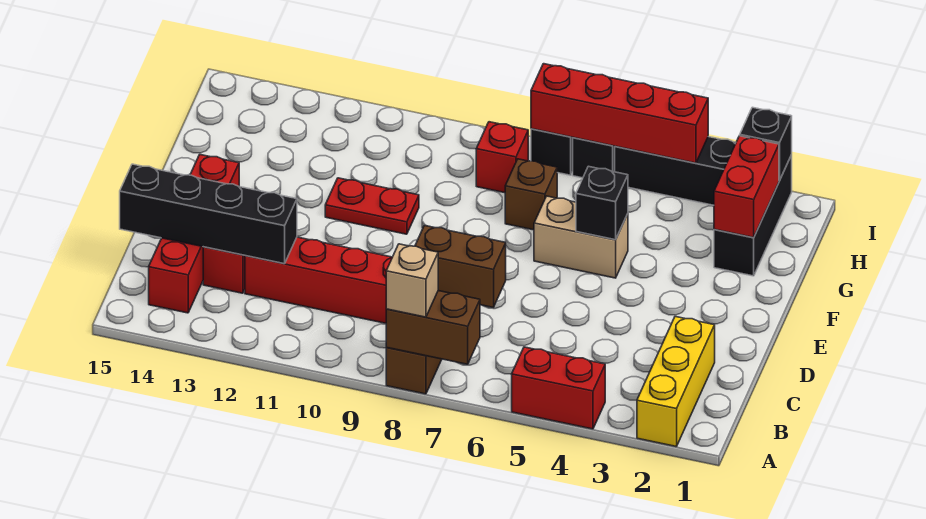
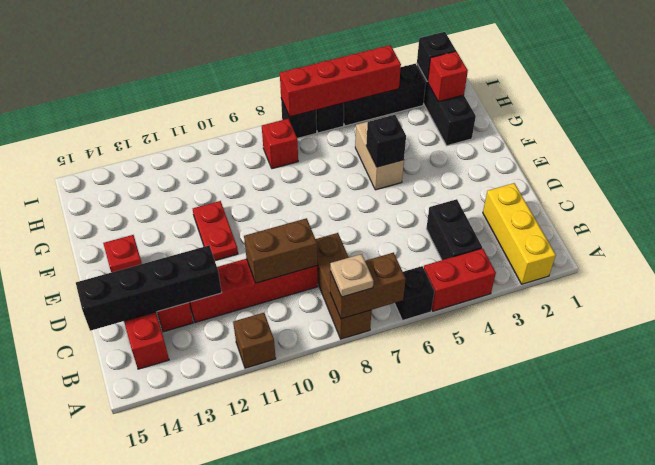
none -> black brick A6 level 1
tan brick A8 level 3 -> tan plate A8 level 3
none -> black brick B4:C4 level 1
brown brick C7:C8 level 2 -> brown brick C9:C10 level 2
tan brick F5:F6 level 1 -> tan brick F5:G5 level 1
red plate F10:F11 level 1 -> red plate E11:F11 level 1
red brick G2:H2 level 2 -> red brick H2 level 2
brown brick G7 level 1 -> brown brick A11 level 1

